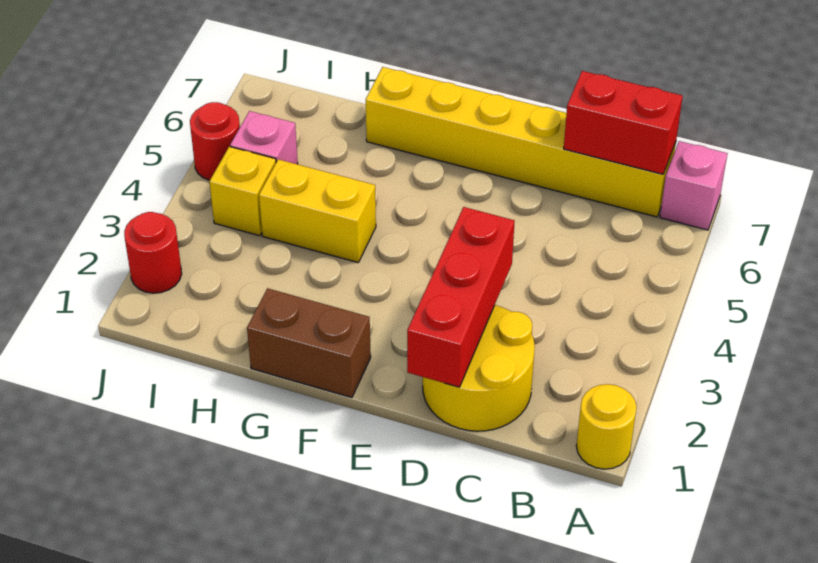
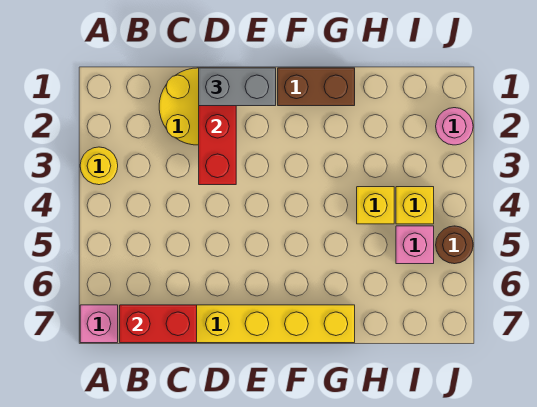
yellow round brick A1 level 1 -> yellow round brick A3 level 1
none -> grey brick D1:E1 level 3
yellow brick G4:H4 level 1 -> yellow brick H4 level 1
red round brick J2 level 1 -> pink round brick J2 level 1
red round brick J5 level 1 -> brown round brick J5 level 1

